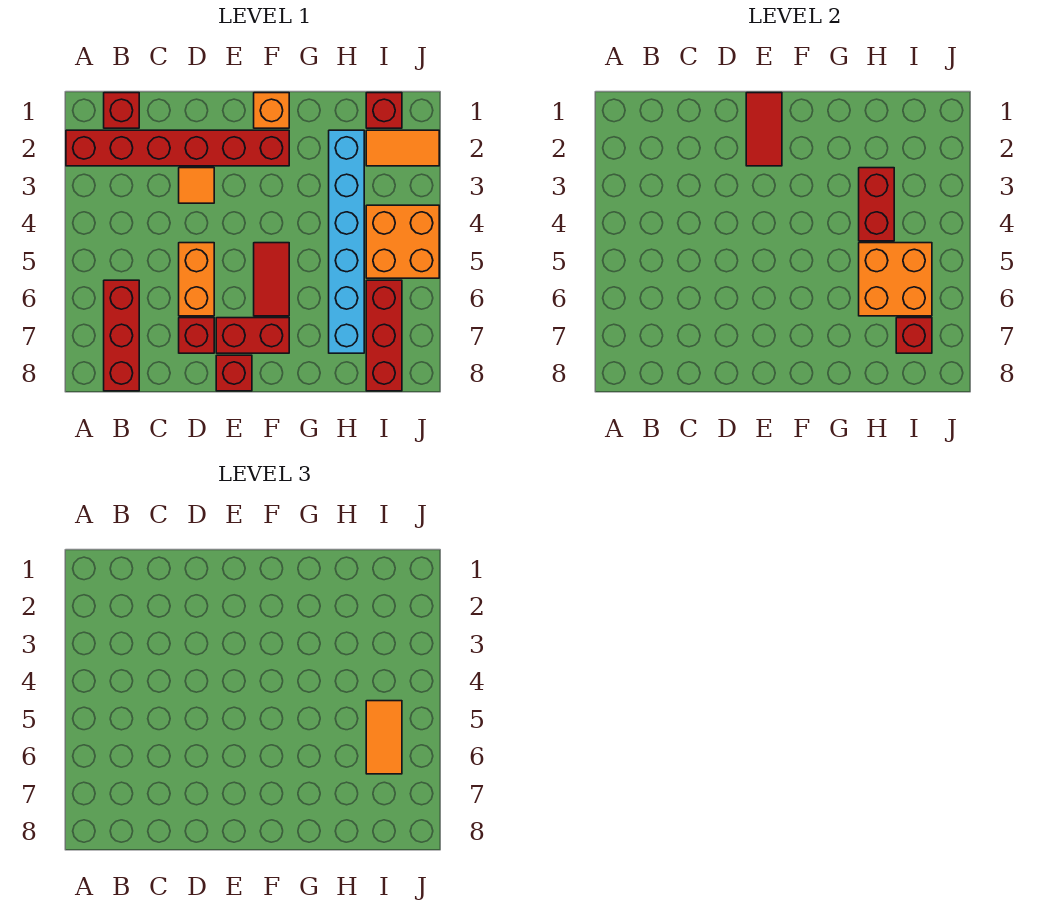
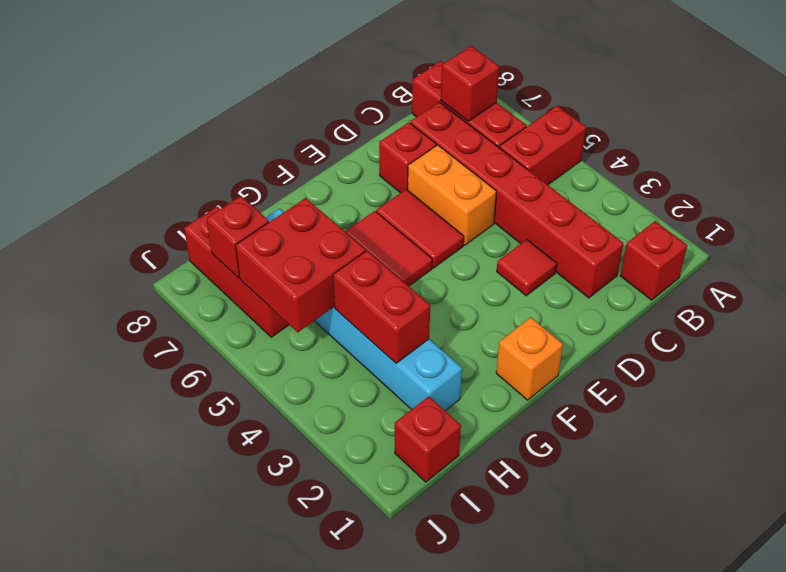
red brick A2:F2 level 1 -> red brick C2:C7 level 1
orange tile D3 level 1 -> red tile D3 level 1
red tile E1:E2 level 2 -> red tile E5:E6 level 1
red brick E7:F7 level 1 -> red brick A5:B5 level 1
red brick E8 level 1 -> red brick B7 level 2
orange brick H5:I6 level 2 -> red brick H5:I6 level 2
orange tile I2:J2 level 1 -> none
orange brick I4:J5 level 1 -> none
orange tile I5:I6 level 3 -> none

